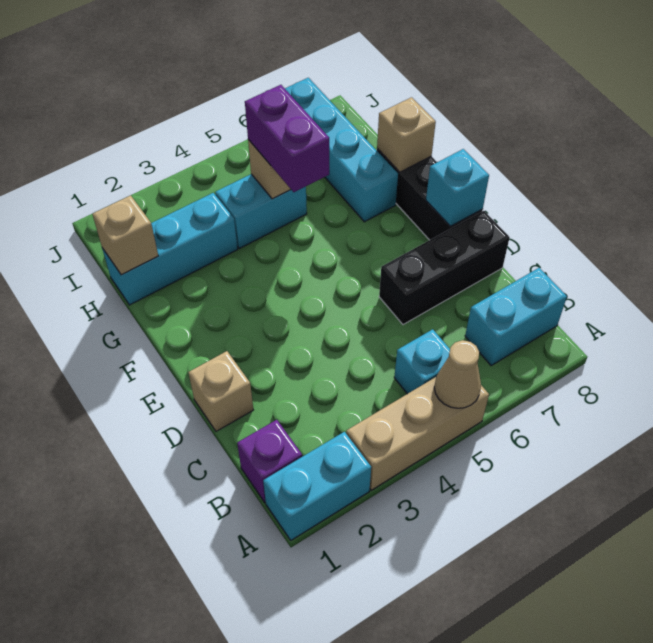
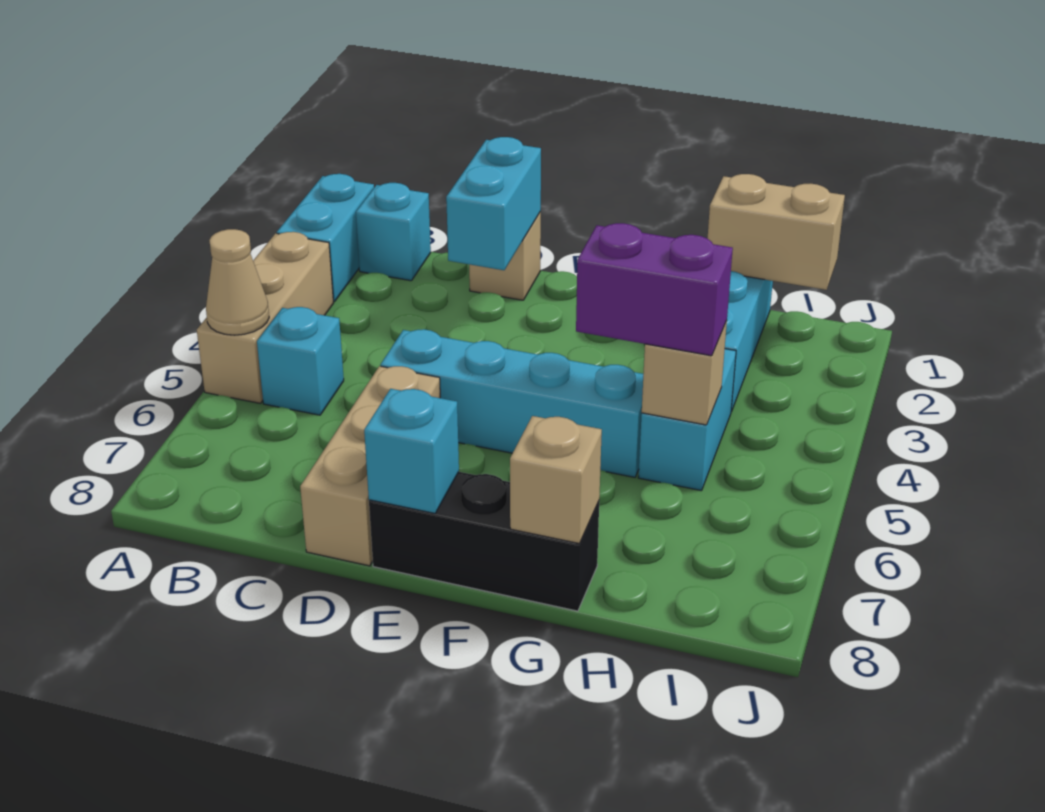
purple brick B1 level 1 -> cyan brick B1 level 1
cyan brick B7:B8 level 1 -> cyan brick D1:D2 level 2
black brick D6:D8 level 1 -> tan brick D6:D8 level 1
cyan brick G7:J7 level 1 -> cyan brick D5:G5 level 1
tan brick H1 level 2 -> tan brick H1:I1 level 2

